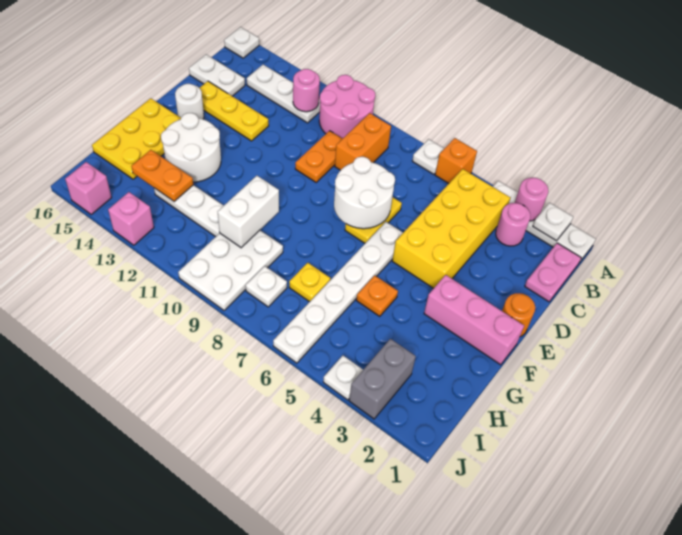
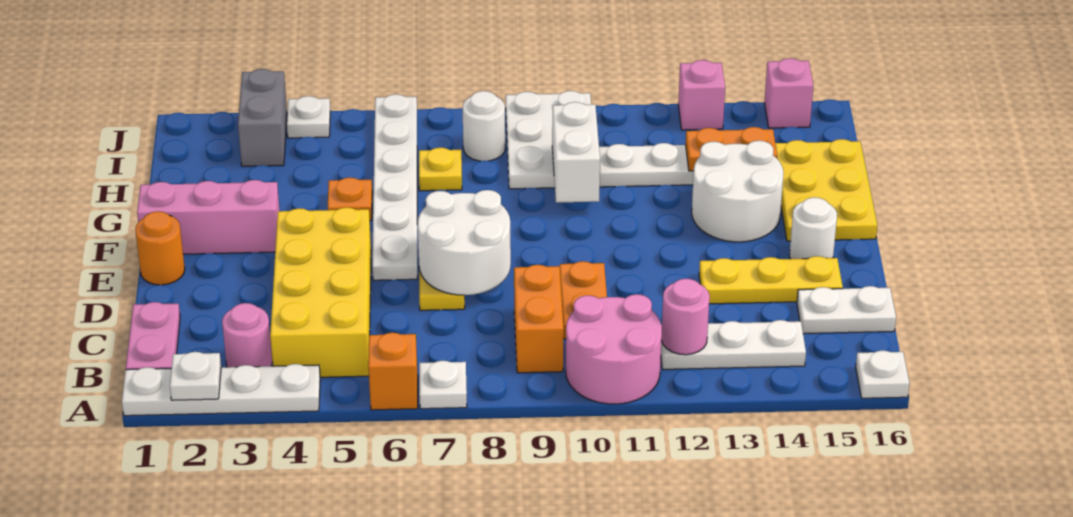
pink round brick A3 level 2 -> none
white plate I8 level 1 -> white round brick I8 level 1

